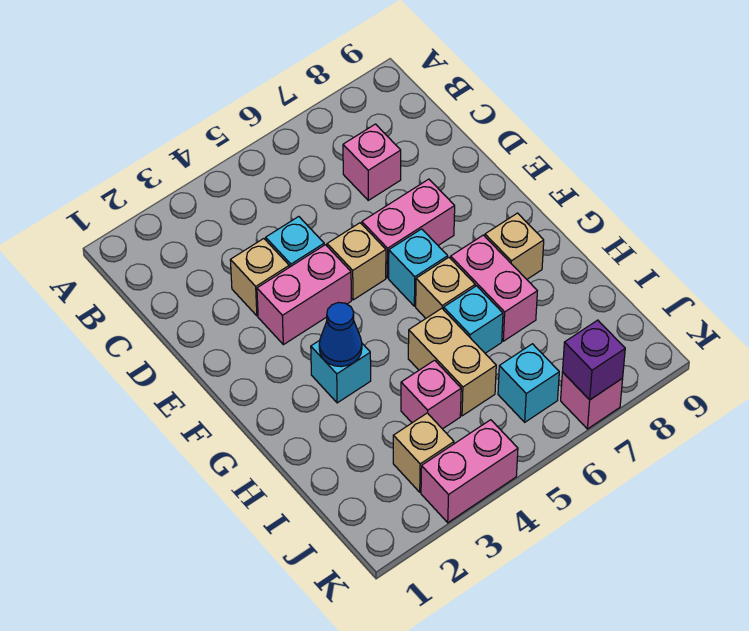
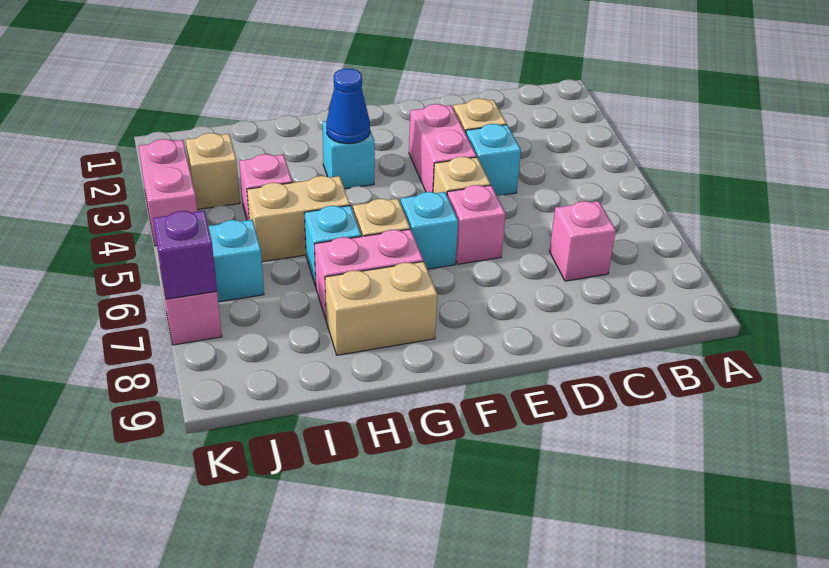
pink brick E6:E7 level 1 -> pink brick E6 level 1
tan brick G8 level 1 -> tan brick G8:H8 level 1

